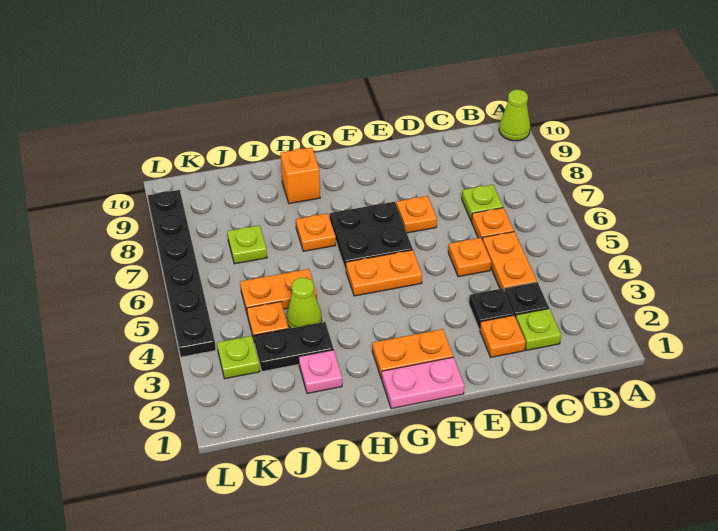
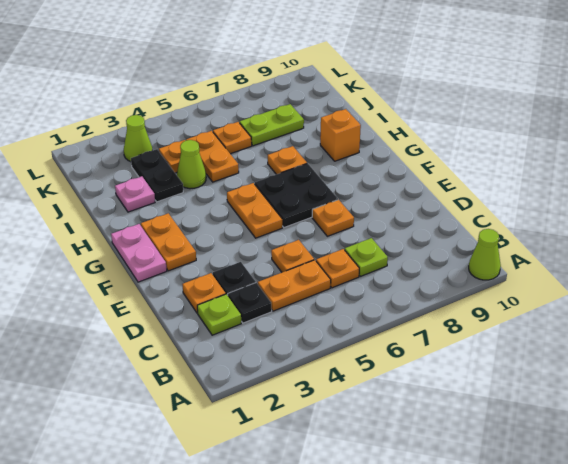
none -> orange plate J6 level 1
lime plate J7 level 1 -> lime plate J7:J8 level 1
lime plate K3 level 1 -> lime cone K3 level 1
black plate L4:L9 level 1 -> none

